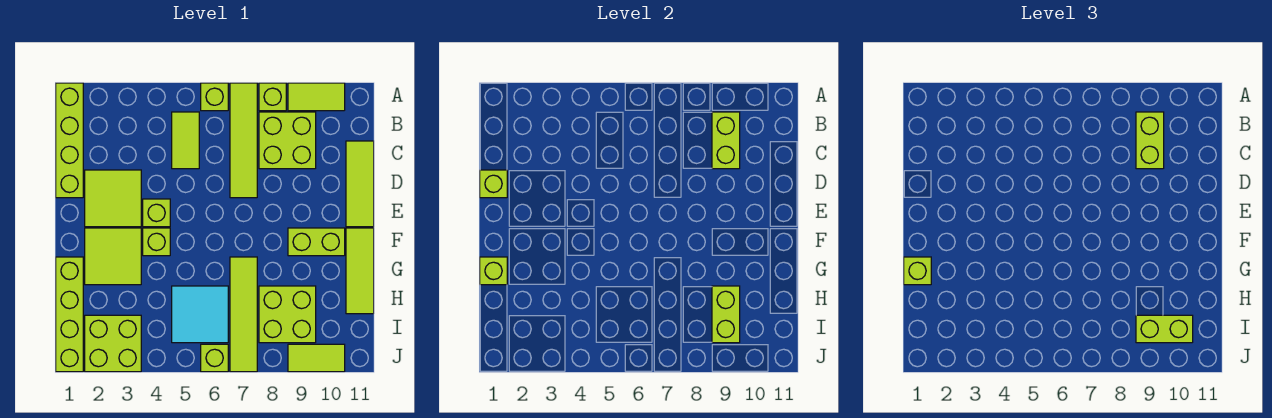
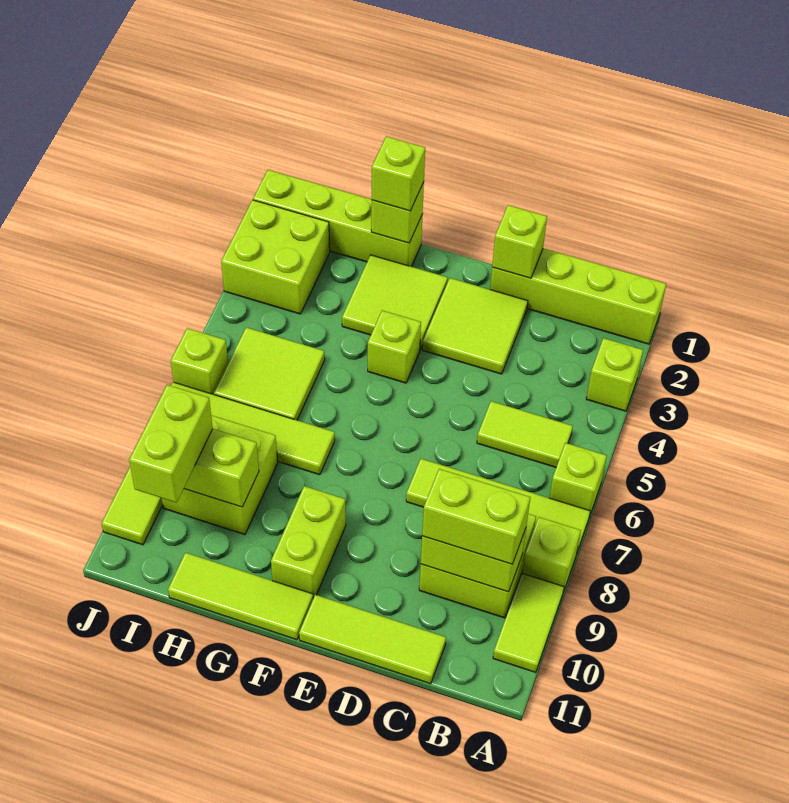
lime brick E4 level 1 -> lime brick A3 level 1
cyan tile H5:I6 level 1 -> lime tile H5:I6 level 1

